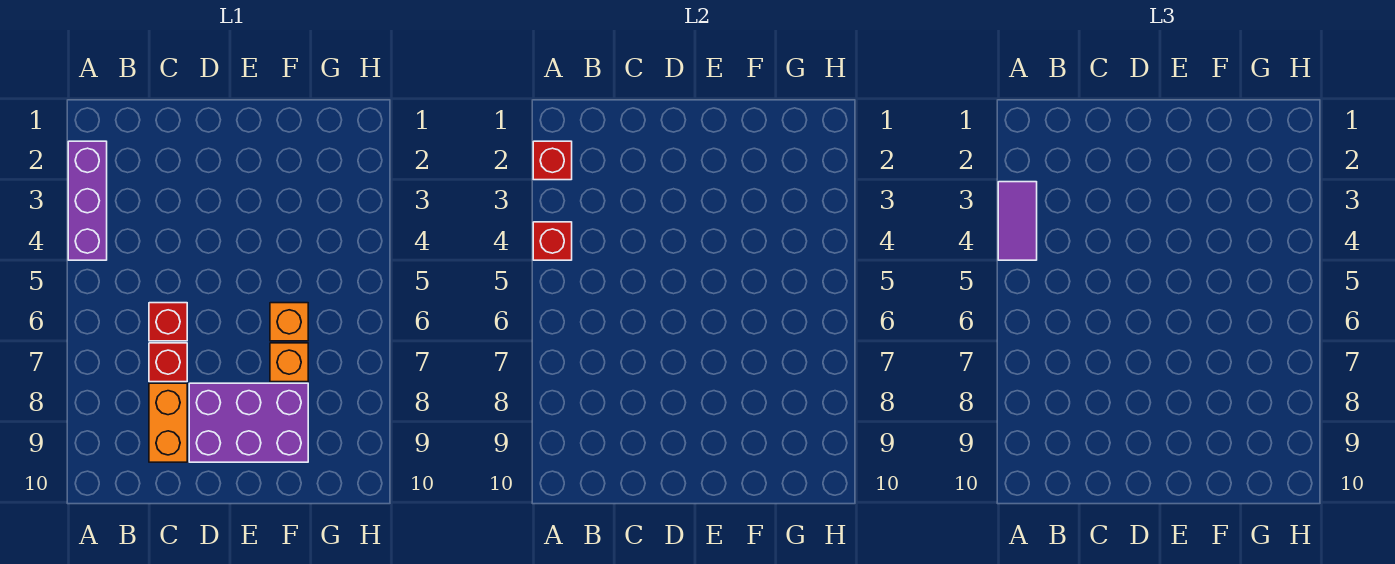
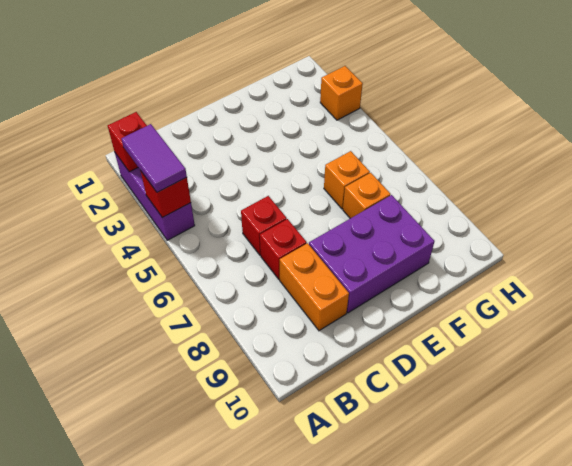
none -> orange brick H3 level 1

